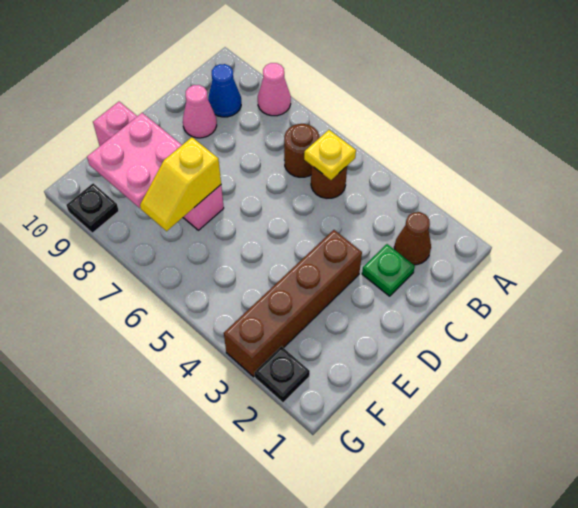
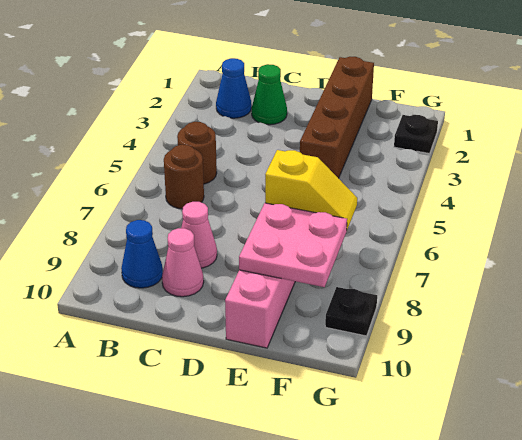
pink cone A8 level 1 -> pink cone C8 level 1
brown cone B2 level 1 -> blue cone B2 level 1
yellow plate B5 level 2 -> none
green plate C2 level 1 -> green cone C2 level 1
brown brick D3:G3 level 1 -> brown brick E1:E4 level 1

